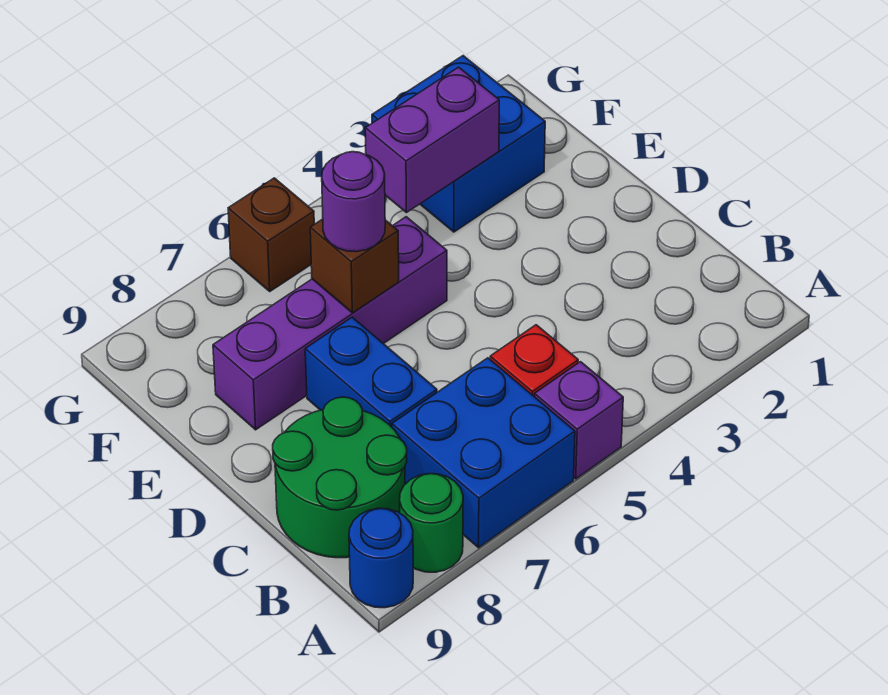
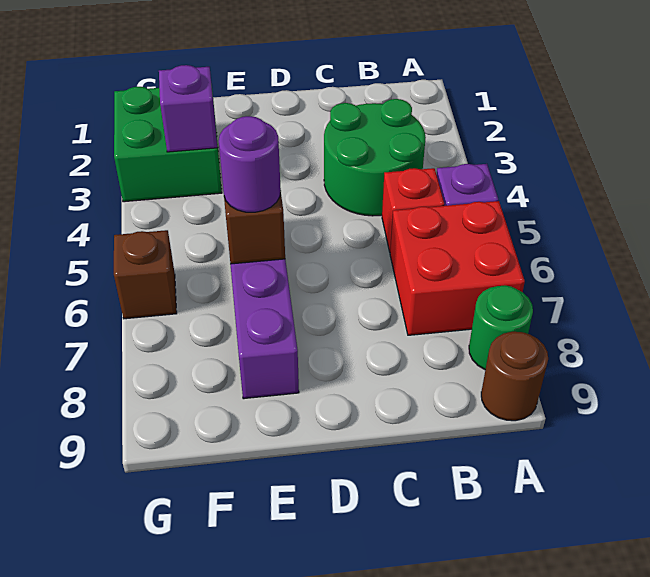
blue brick A6:B7 level 1 -> red brick A6:B7 level 1
blue round brick A9 level 1 -> brown round brick A9 level 1
green round brick B8:C9 level 1 -> green round brick B3:C4 level 1
blue brick C7:D7 level 1 -> none
blue brick F2:G3 level 1 -> green brick F2:G3 level 1
purple brick F3:F4 level 2 -> purple brick F3 level 2

